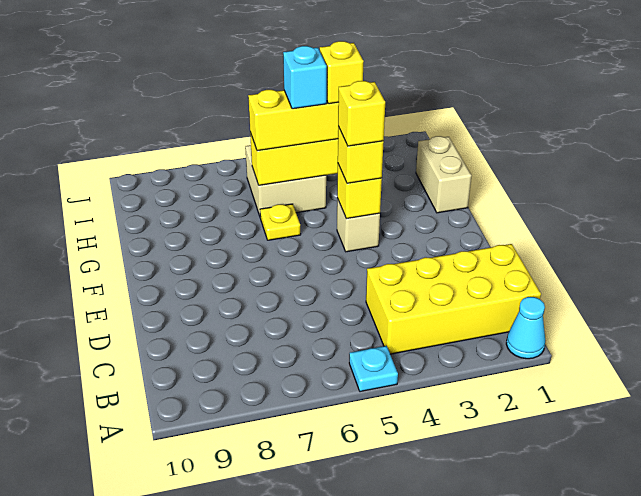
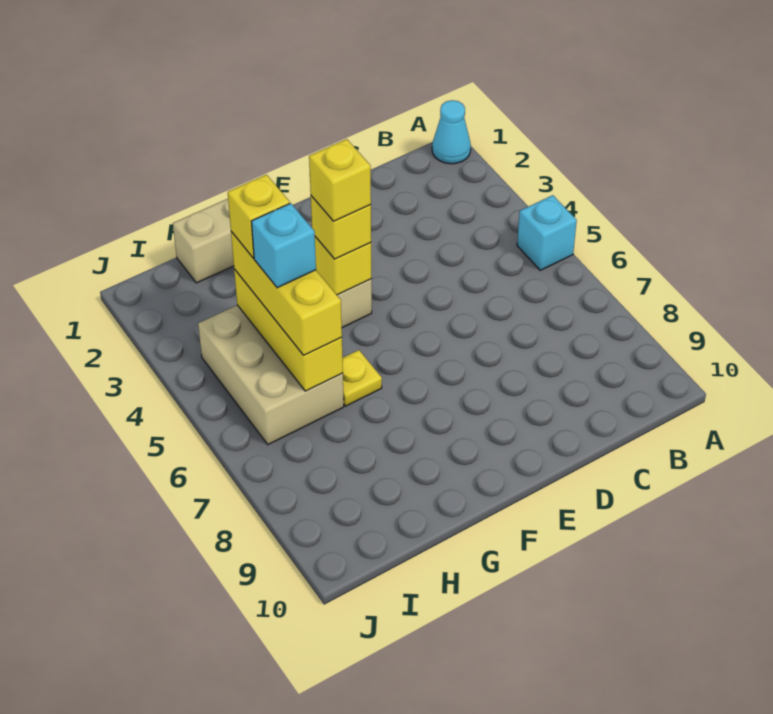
cyan plate A5 level 1 -> cyan brick A5 level 1
yellow brick B1:C4 level 1 -> none
tan brick H5:I6 level 1 -> tan brick H4:I6 level 1

